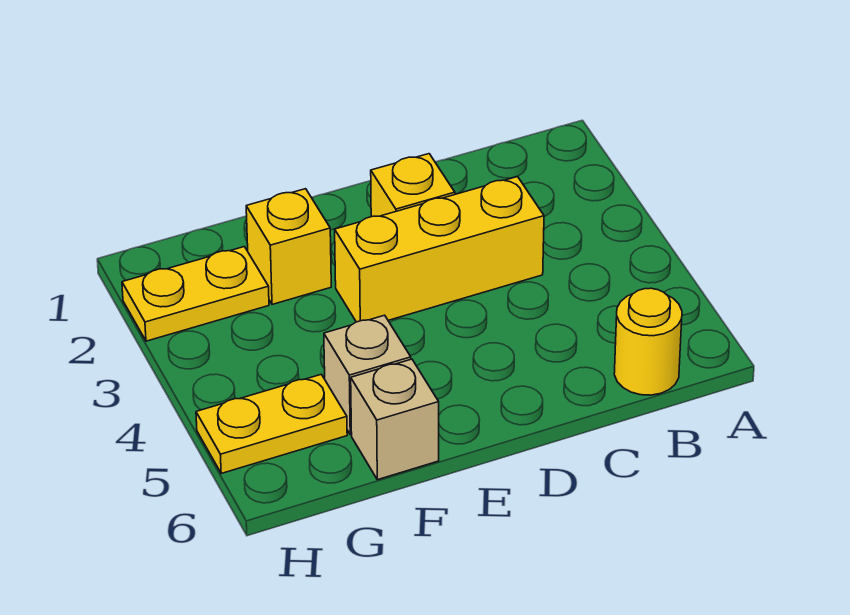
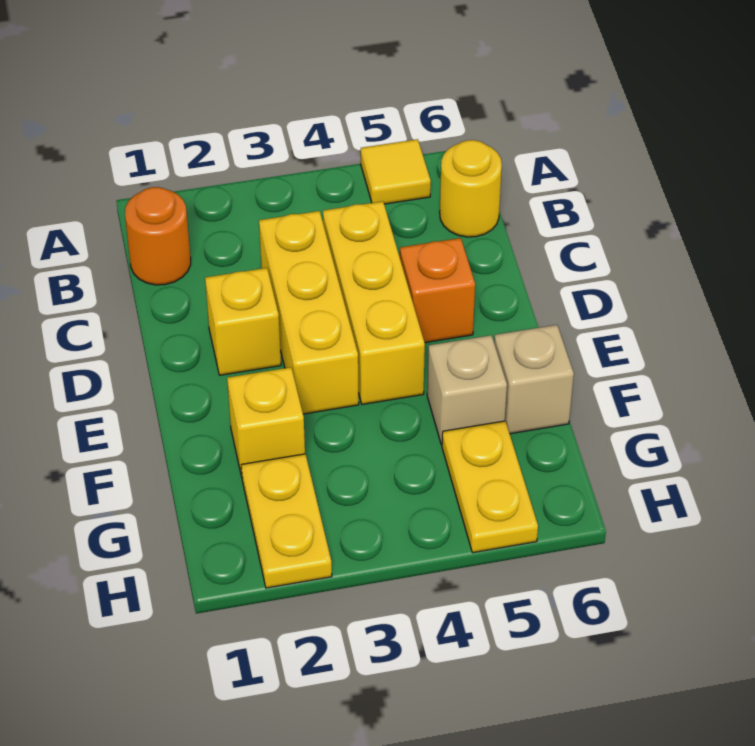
none -> yellow tile A5 level 1
none -> orange round brick B1 level 1
none -> yellow brick C4:E4 level 1
none -> orange brick D5 level 1

